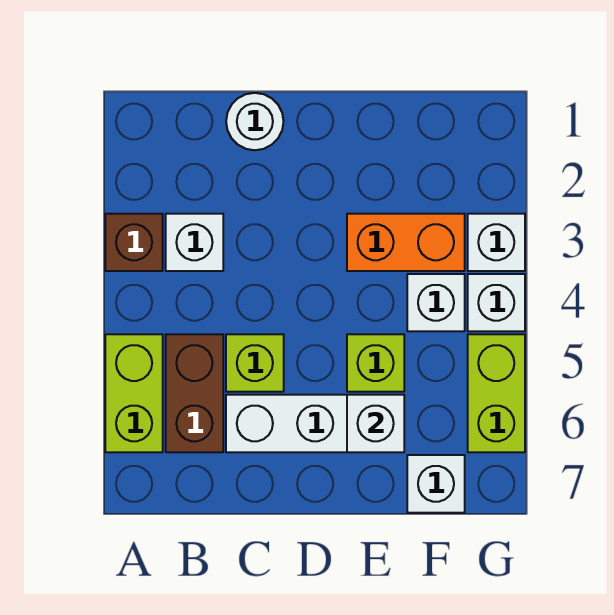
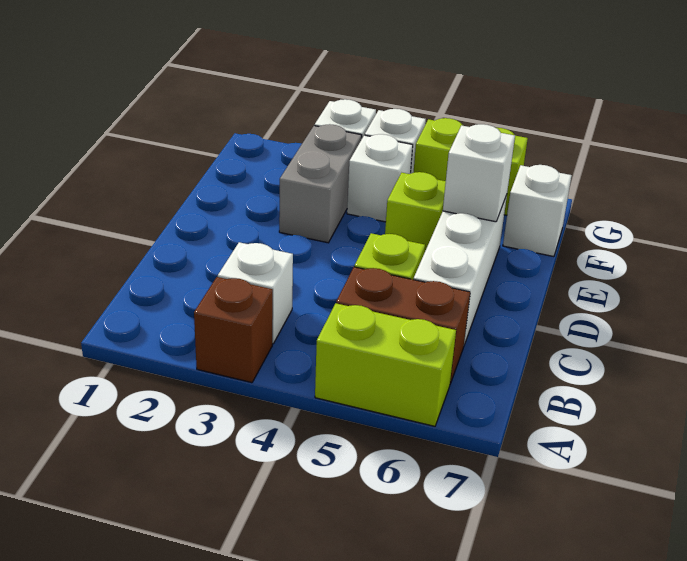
white round brick C1 level 1 -> none
orange brick E3:F3 level 1 -> grey brick E3:F3 level 1

